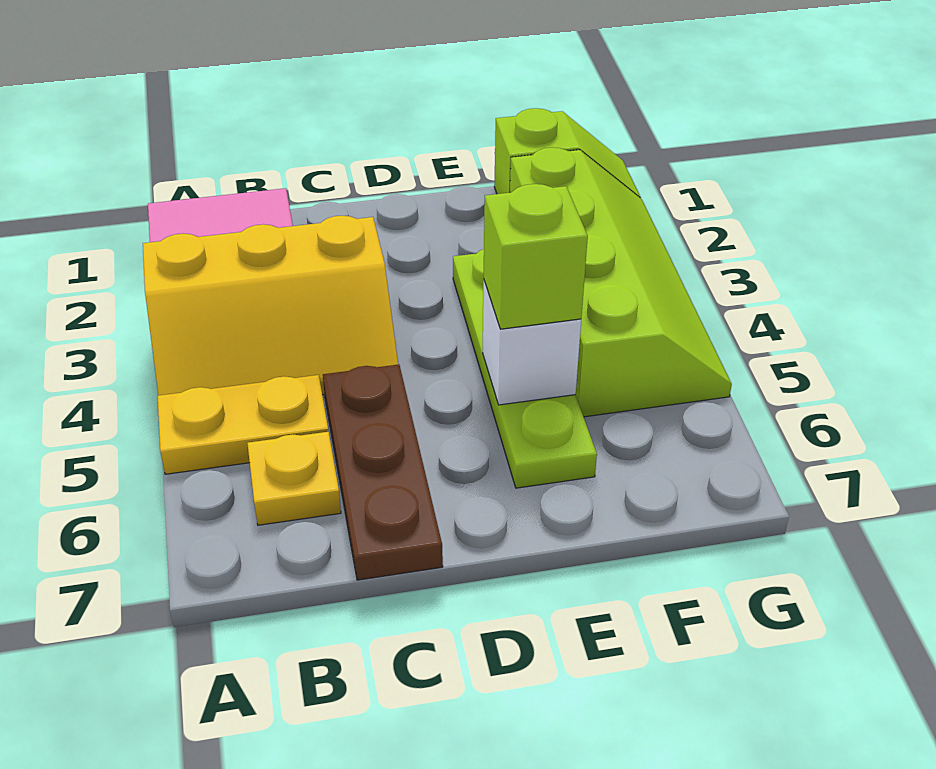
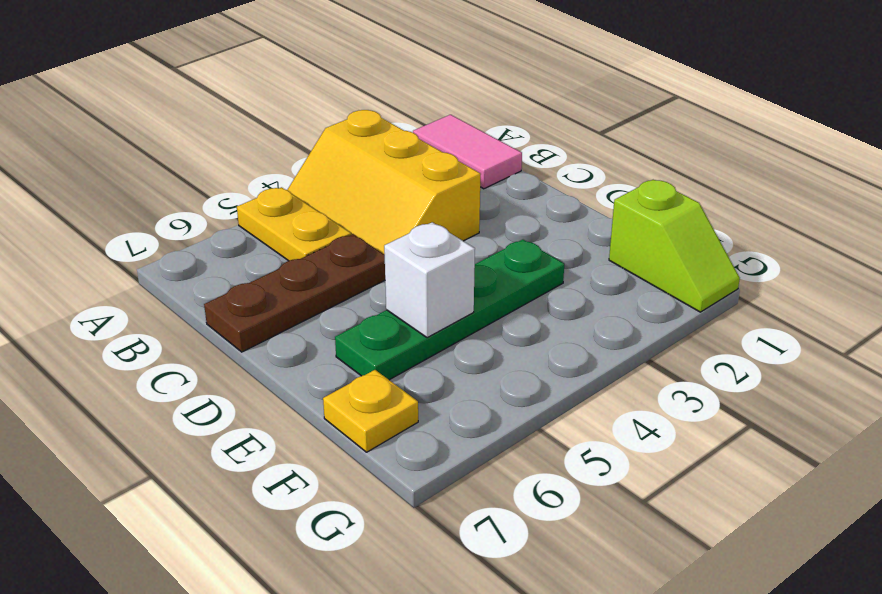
yellow plate B6 level 1 -> yellow plate F7 level 1
lime plate E3:E6 level 1 -> green plate E3:E6 level 1
lime brick E5 level 3 -> none
lime slope F2:G5 level 1 top F -> none

